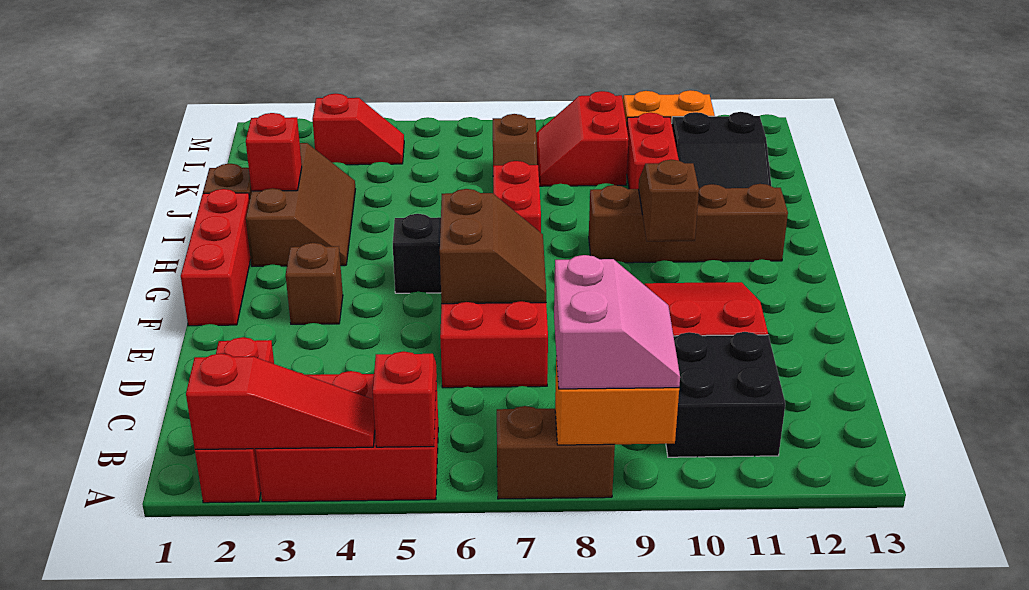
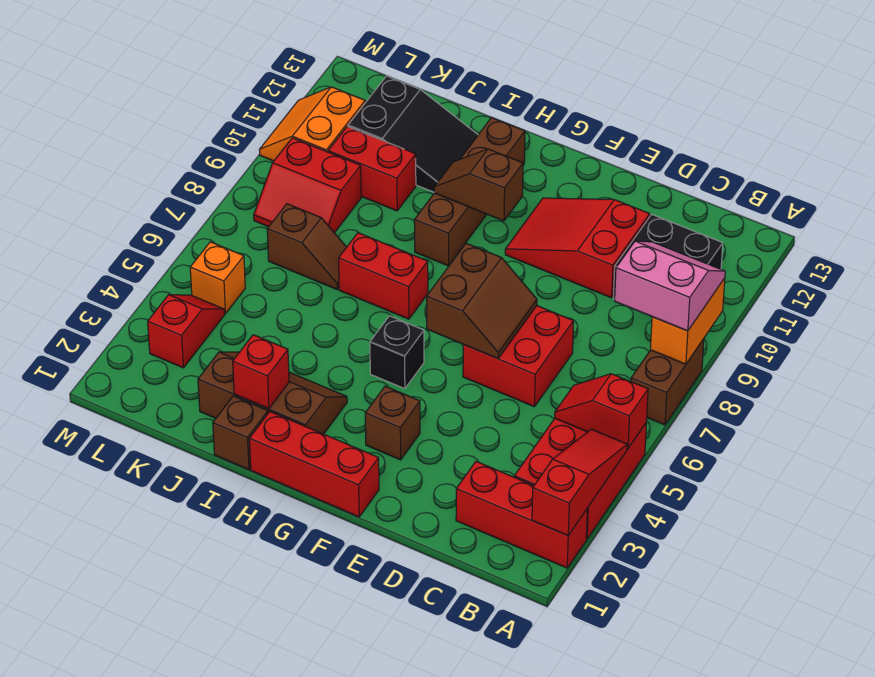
brown slope E6:F7 level 2 top 6 -> brown slope E6:F7 level 2 top F
none -> orange brick L5 level 1

